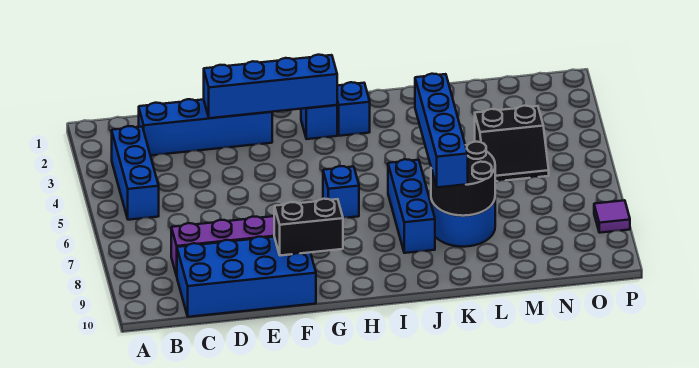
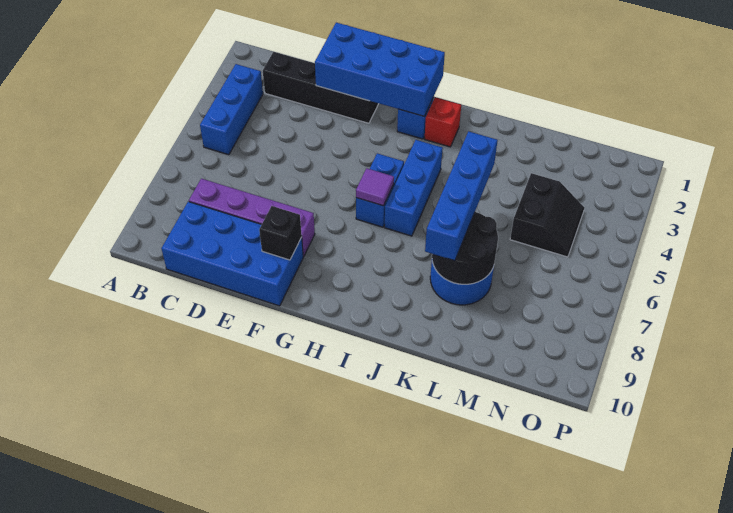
blue brick C2:F2 level 1 -> black brick C2:F2 level 1
blue brick E2:H2 level 2 -> blue brick E1:H2 level 2
black brick F9:G9 level 2 -> black brick F9 level 2
blue brick H6 level 1 -> blue brick H5:H6 level 1
blue brick I2 level 1 -> red brick I2 level 1
blue brick J6:J8 level 1 -> blue brick I4:I6 level 1
black slope M4:N5 level 1 top 4 -> black slope M4:N5 level 1 top M
purple tile P8 level 1 -> purple tile H6 level 2

